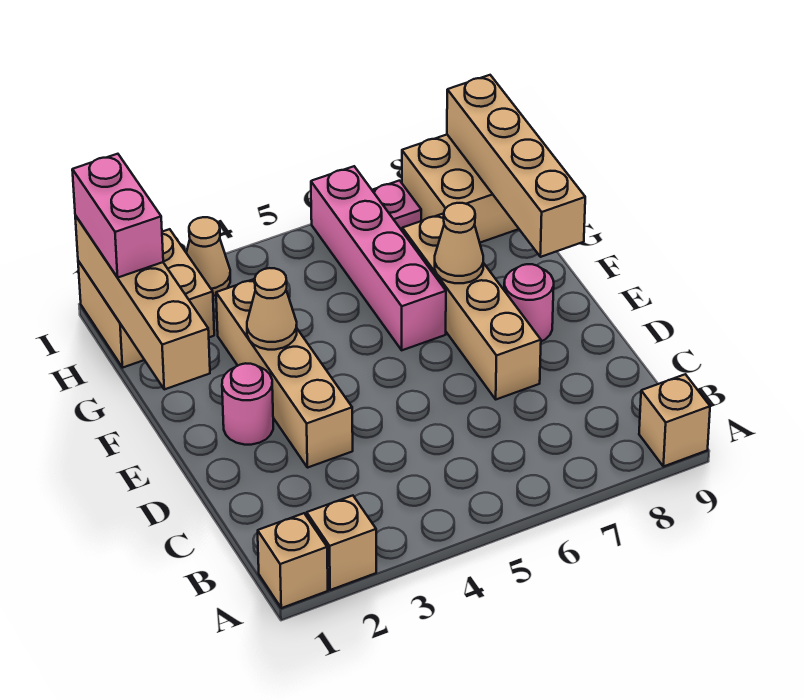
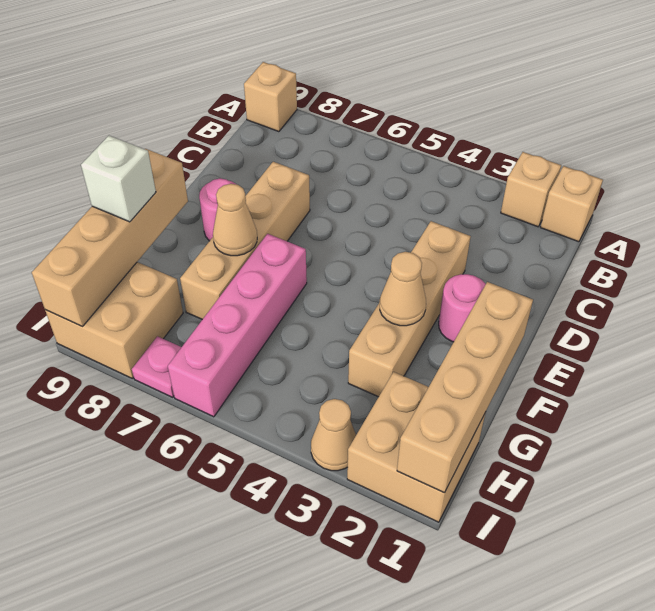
none -> white brick G9 level 3
pink brick H1:I1 level 3 -> none

